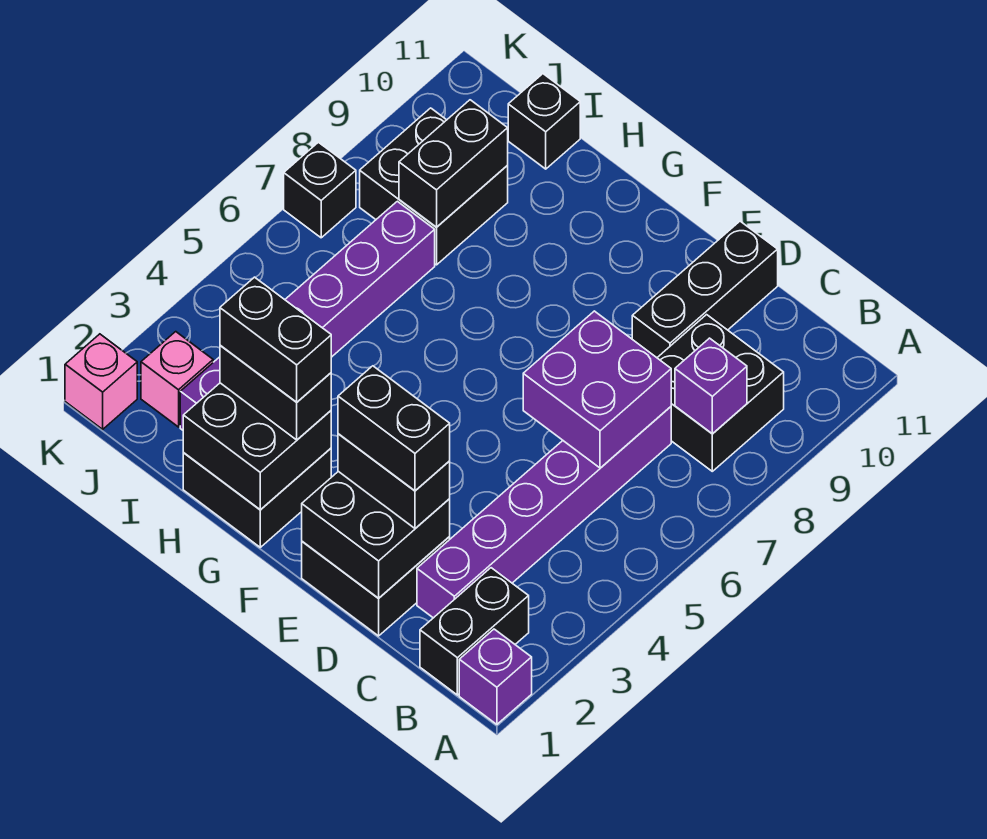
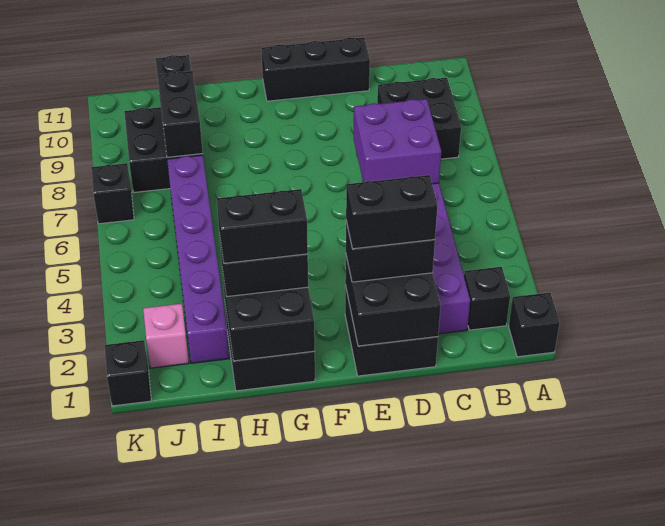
purple brick A1 level 1 -> black brick A1 level 1
black brick B1:B2 level 1 -> black brick B2 level 1
purple brick B8 level 2 -> none
black brick D9:D11 level 1 -> black brick D11:F11 level 1
pink brick K1 level 1 -> black brick K1 level 1

